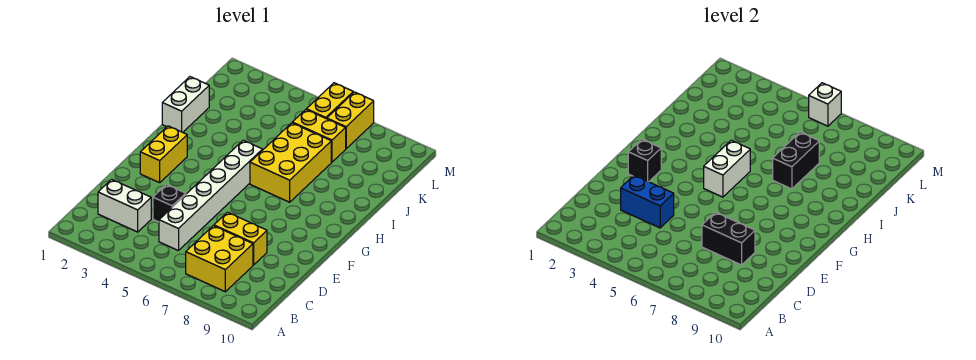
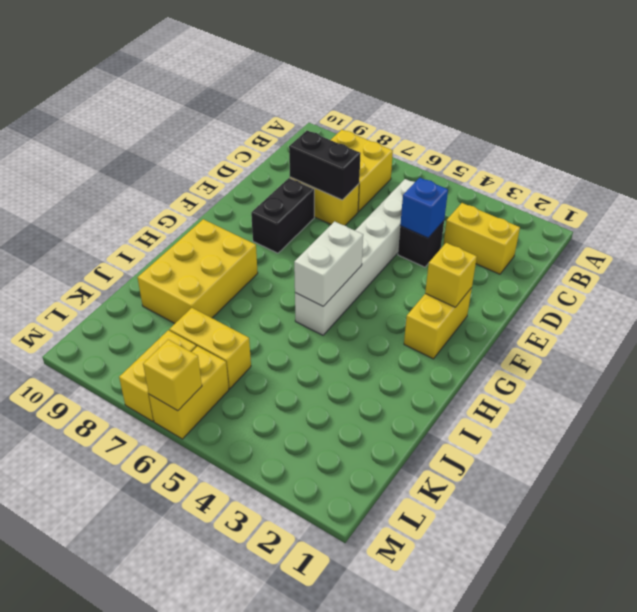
white brick C2:C3 level 1 -> yellow brick C2:C3 level 1
blue brick D3:D4 level 2 -> blue brick D4 level 2
black brick F2 level 2 -> yellow brick F2 level 2
yellow brick H6:J7 level 1 -> yellow brick H8:J9 level 1
white brick I1:J1 level 1 -> none
black brick I7:J7 level 2 -> black brick E8:F8 level 1
white brick M6 level 2 -> yellow brick M6 level 2

